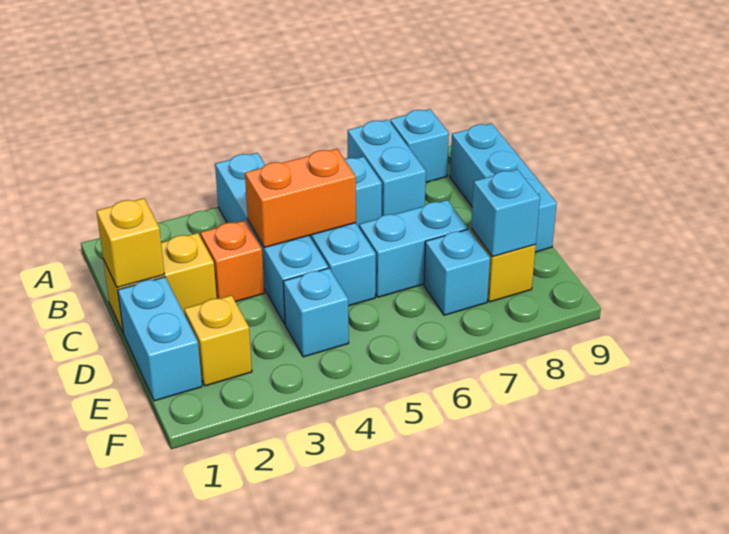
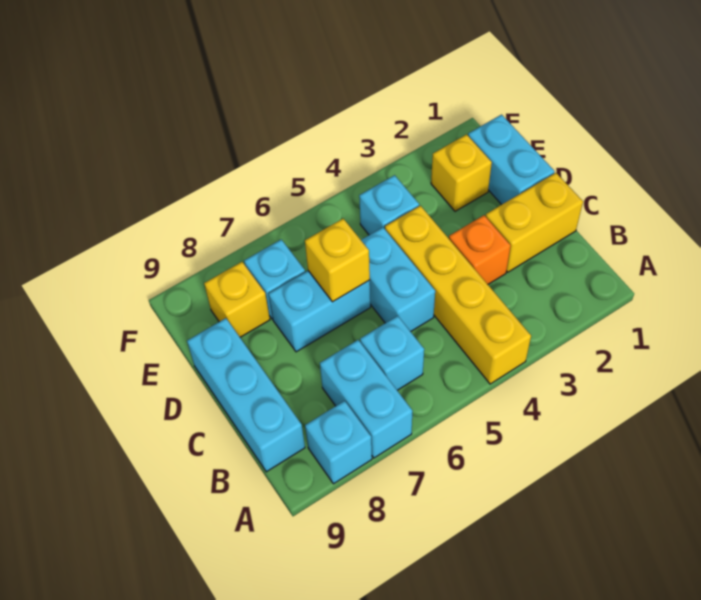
cyan brick A4:D4 level 1 -> yellow brick A4:D4 level 1
yellow brick C1 level 2 -> yellow brick D6 level 2
orange brick C4:C5 level 2 -> none
cyan brick E8 level 2 -> none

